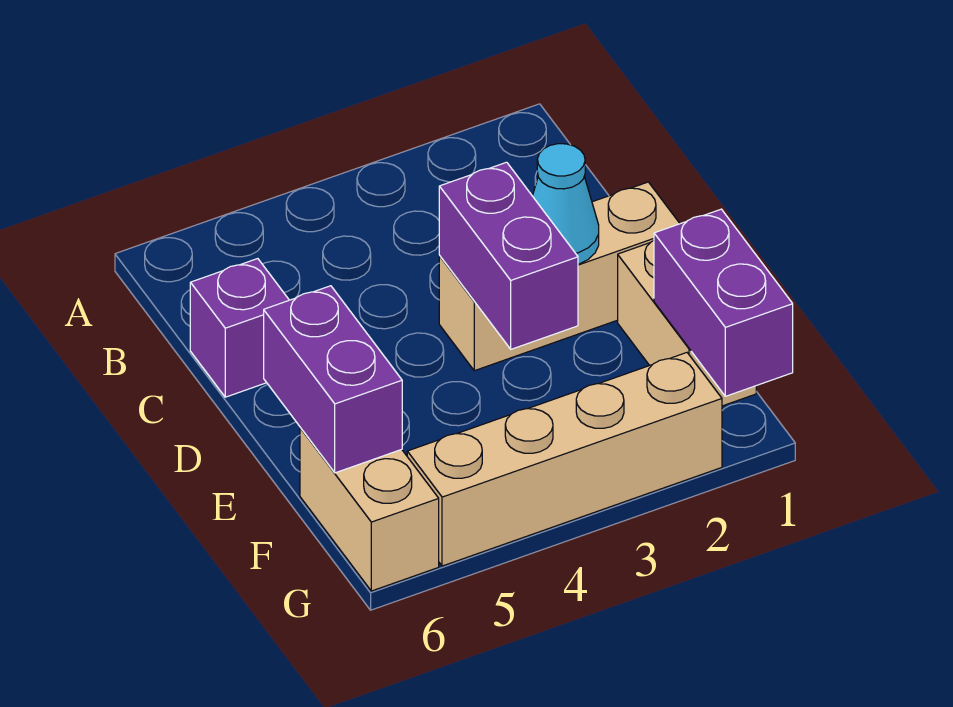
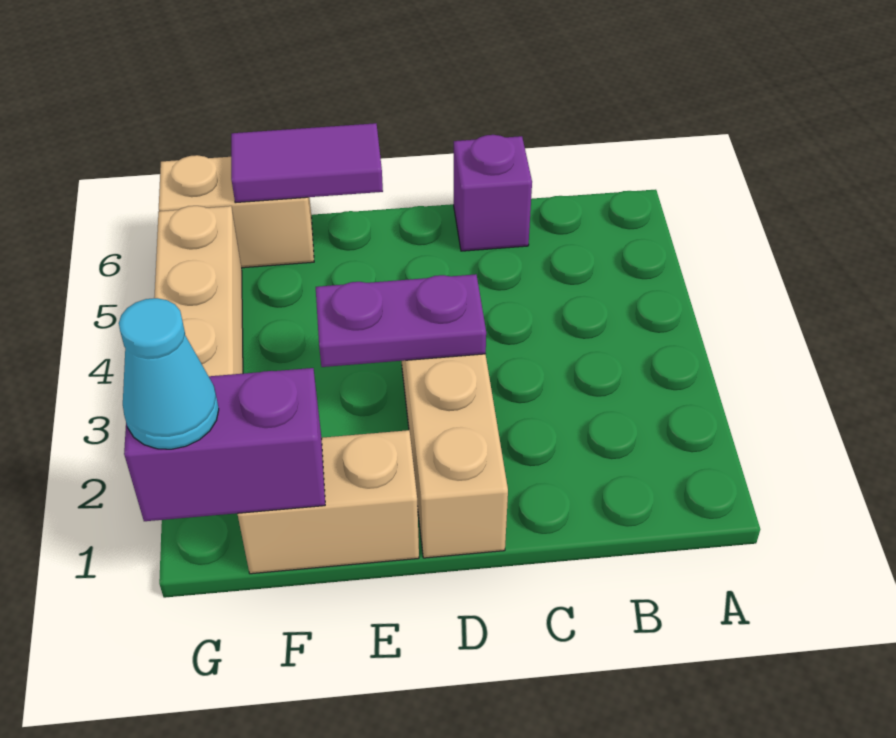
cyan cone D2 level 2 -> cyan cone G1 level 3
purple brick D3:E3 level 2 -> purple plate D3:E3 level 2
purple brick E6:F6 level 2 -> purple tile E6:F6 level 2

